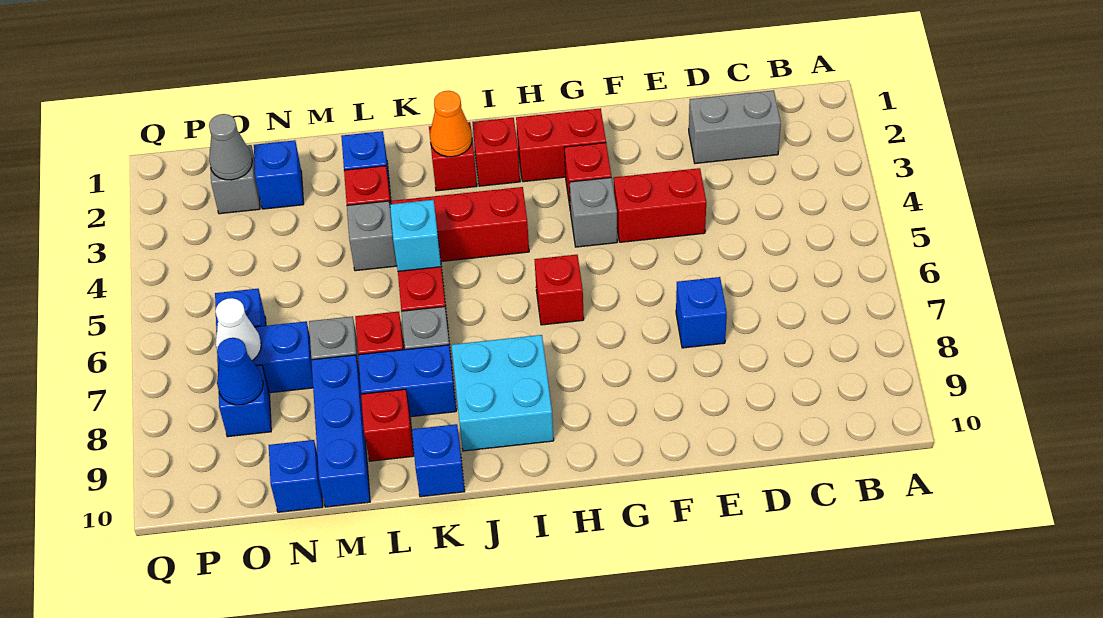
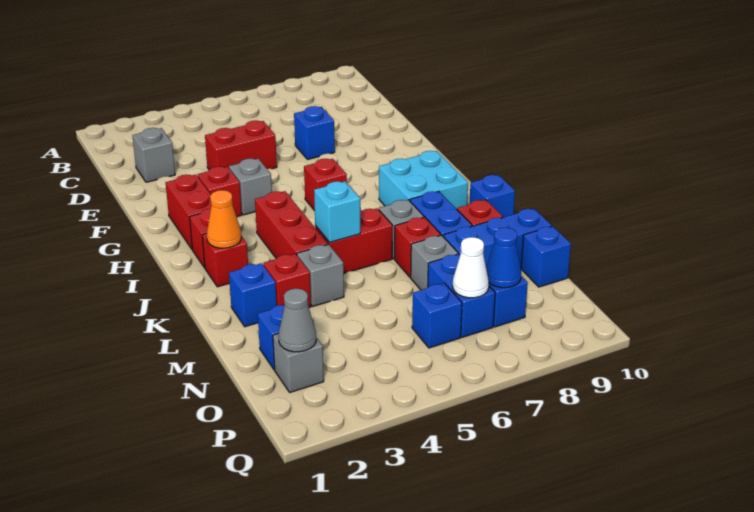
grey brick C2:D2 level 1 -> grey brick D2 level 1
red brick E4:F4 level 1 -> red brick E4:E5 level 1

